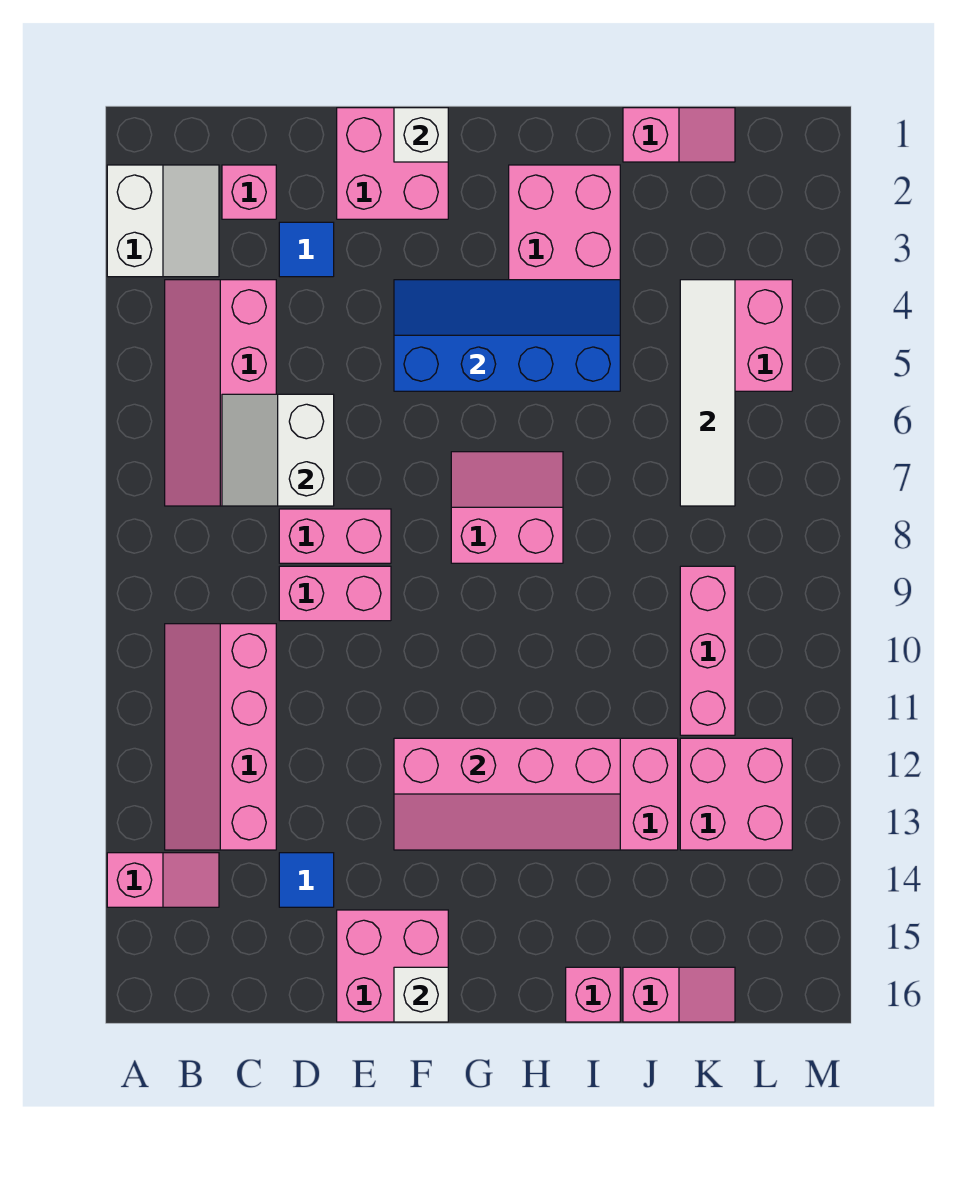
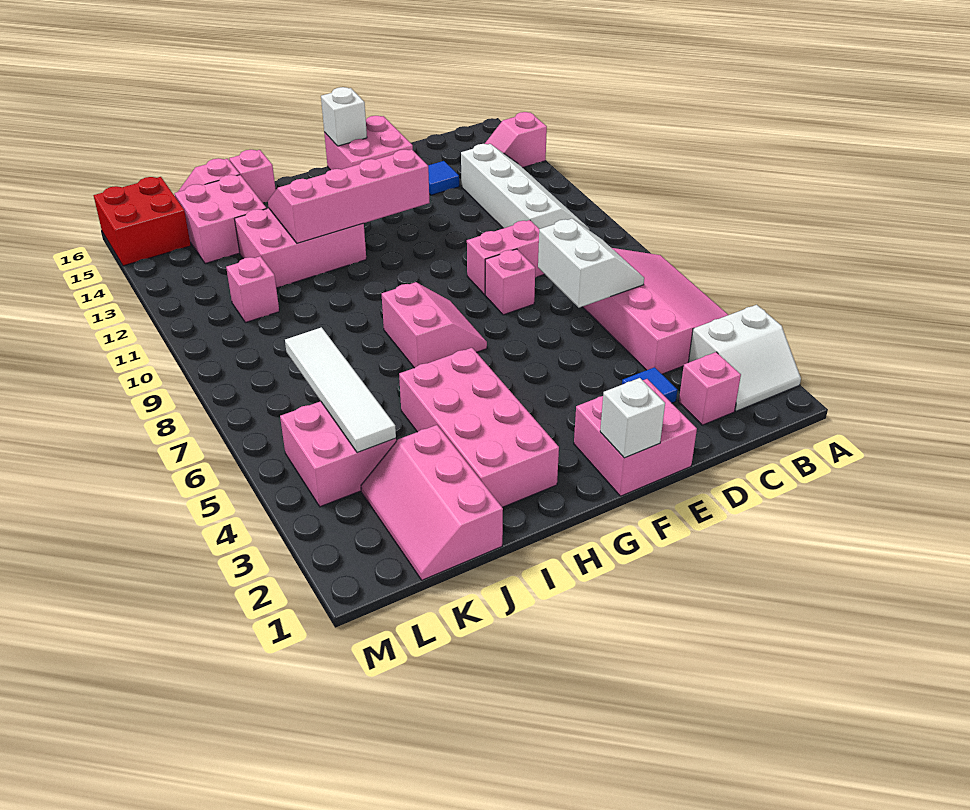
white slope A2:B3 level 1 top A -> white slope A2:B3 level 1 top 3
pink slope B4:C7 level 1 top C -> pink slope A4:C7 level 1 top C
pink slope B10:C13 level 1 top C -> white slope B10:C13 level 1 top C
pink brick D8:E8 level 1 -> pink brick E8 level 1
blue slope F4:I5 level 2 top 5 -> none
pink slope G7:H8 level 1 top 8 -> pink slope G7:H8 level 1 top H
pink slope J1:K1 level 1 top J -> pink slope J1:K3 level 1 top J
pink brick K9:K11 level 1 -> pink brick K11 level 1
pink brick K12:L13 level 1 -> pink brick J14:K15 level 1
none -> red brick L15:M16 level 1

